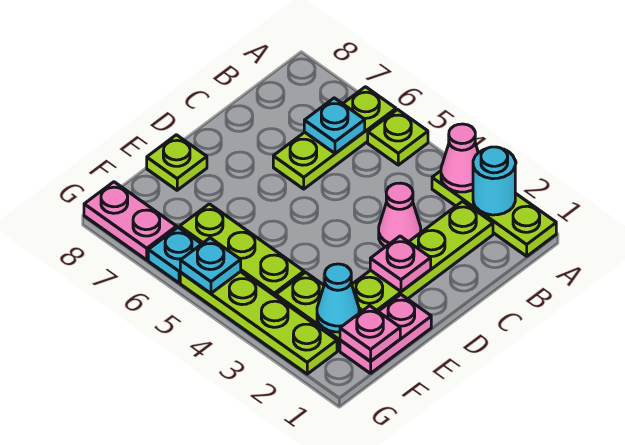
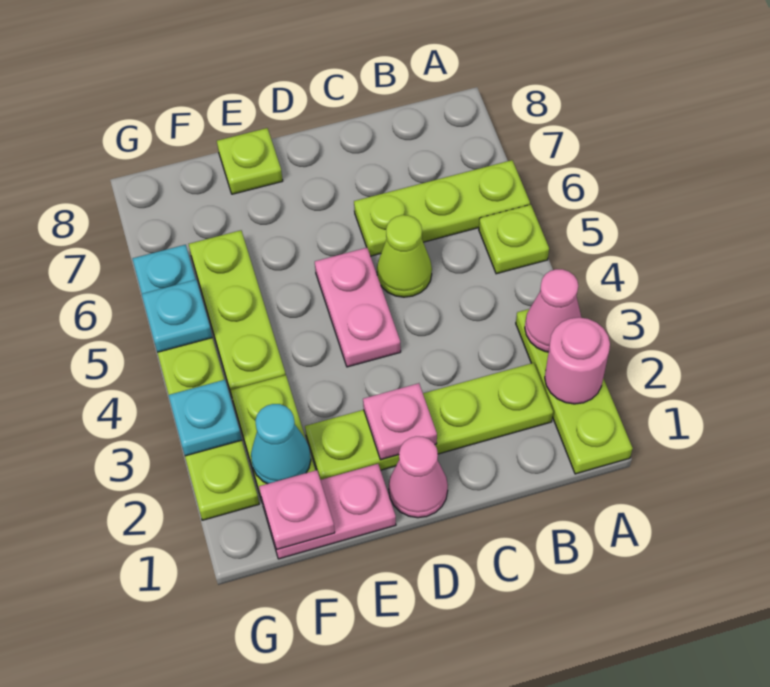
cyan round brick A2 level 2 -> pink round brick A2 level 2
cyan plate B6 level 2 -> cyan plate G3 level 2
pink cone C3 level 1 -> pink cone D1 level 1
none -> lime cone C5 level 1
pink plate G7:G8 level 1 -> pink plate D4:D5 level 1

